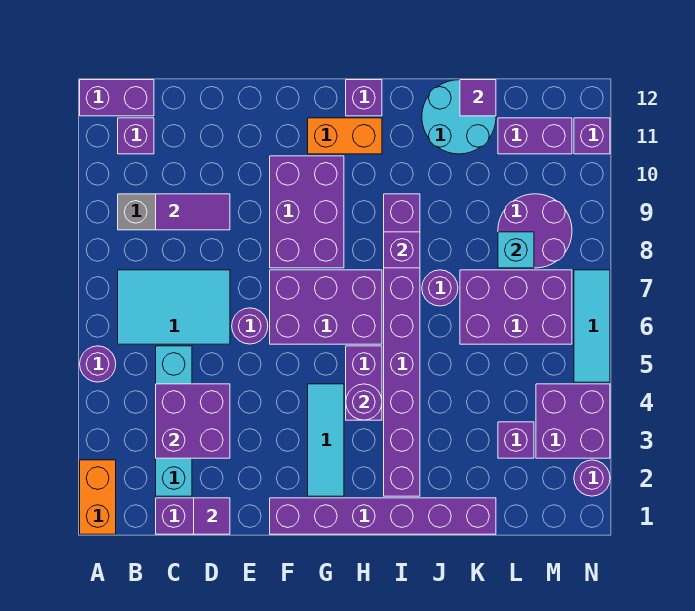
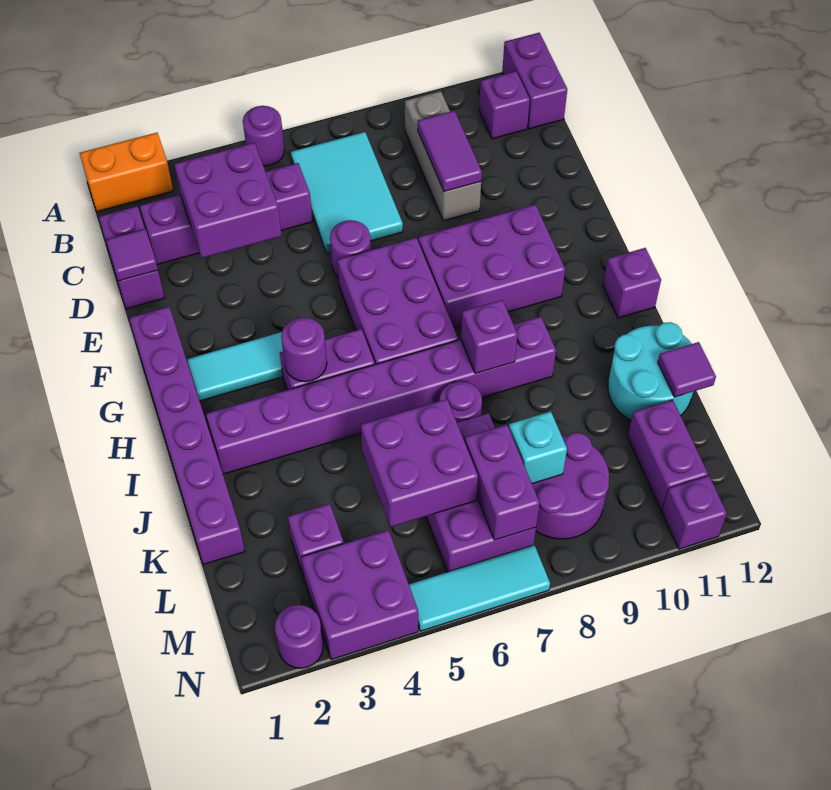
cyan brick C2:C5 level 1 -> purple brick C2:C5 level 1
orange brick G11:H11 level 1 -> none
none -> purple brick K5:L6 level 2
none -> purple brick L7:M7 level 2

